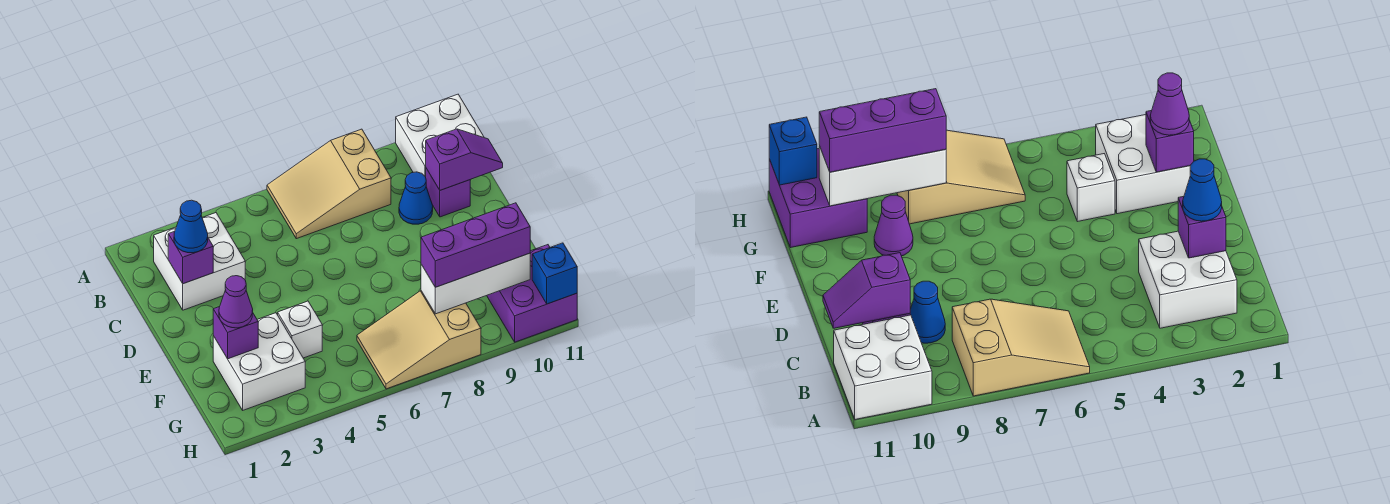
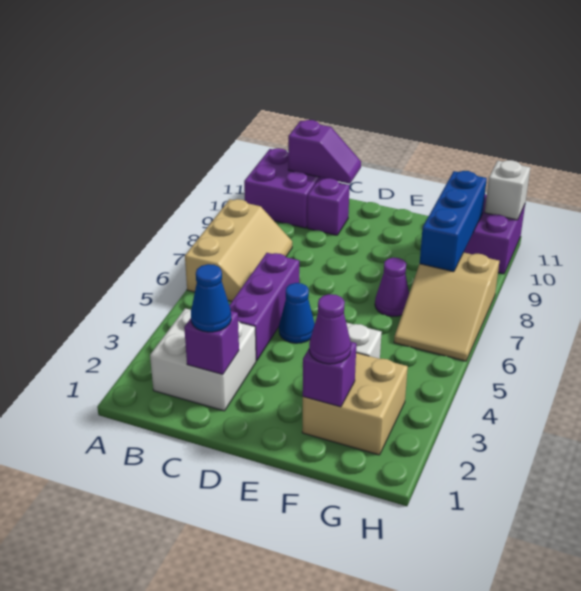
tan slope A6:B8 level 1 top 8 -> tan slope A6:B8 level 1 top A
white brick A10:B11 level 1 -> purple brick A10:B11 level 1
blue cone C9 level 1 -> blue cone D5 level 1
purple slope C10:C11 level 2 top 10 -> purple slope B11:C11 level 2 top B
white brick F2:G3 level 1 -> tan brick F2:G3 level 1
purple cone F9 level 1 -> purple cone F7 level 1
white brick G8:G10 level 2 -> blue brick G8:G10 level 2
purple brick G8:G10 level 3 -> purple brick C4:C6 level 1
blue brick H11 level 2 -> white brick H11 level 2

